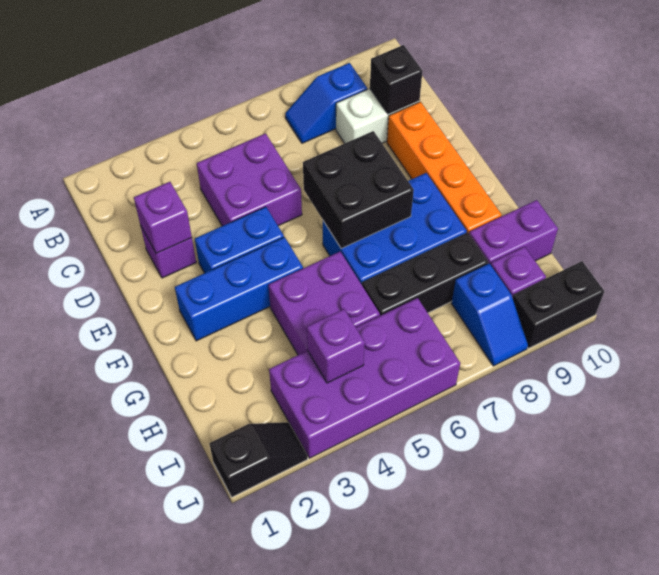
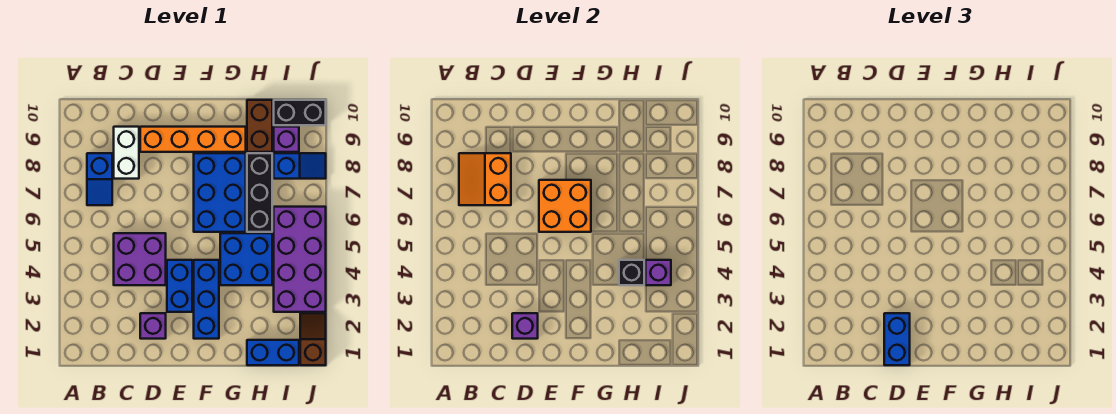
none -> orange slope B7:C8 level 2 top C
black brick C9 level 2 -> black brick H4 level 2
none -> blue brick D1:D2 level 3
black brick E6:F7 level 2 -> orange brick E6:F7 level 2
purple brick G4:H5 level 1 -> blue brick G4:H5 level 1
none -> blue brick H1:I1 level 1
purple brick H9:H10 level 1 -> brown brick H9:H10 level 1
black slope J1:J2 level 1 top 1 -> brown slope J1:J2 level 1 top 1
black brick J9:J10 level 1 -> black brick I10:J10 level 1

